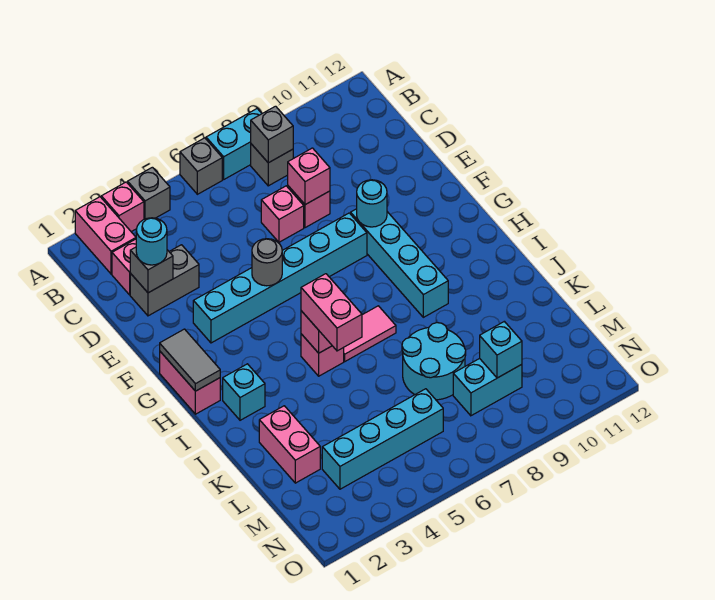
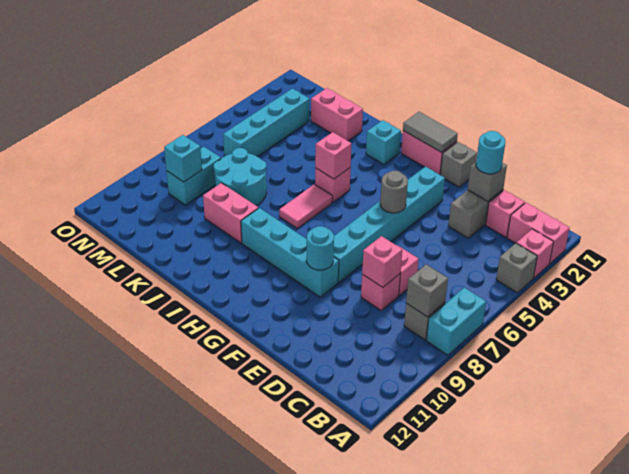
grey brick A6 level 1 -> grey brick F1 level 1
pink brick I5:J5 level 3 -> pink brick J9:K9 level 1

